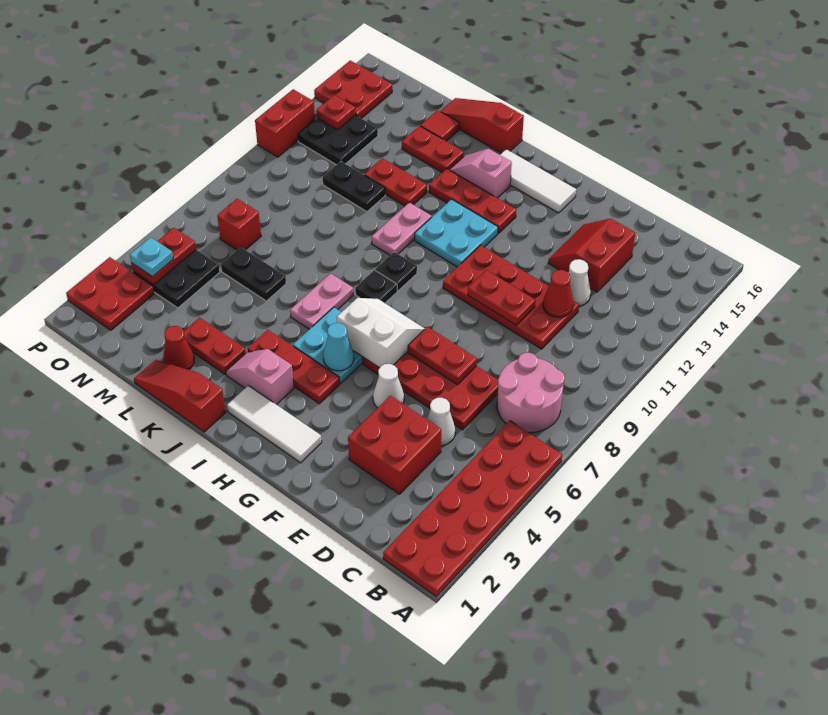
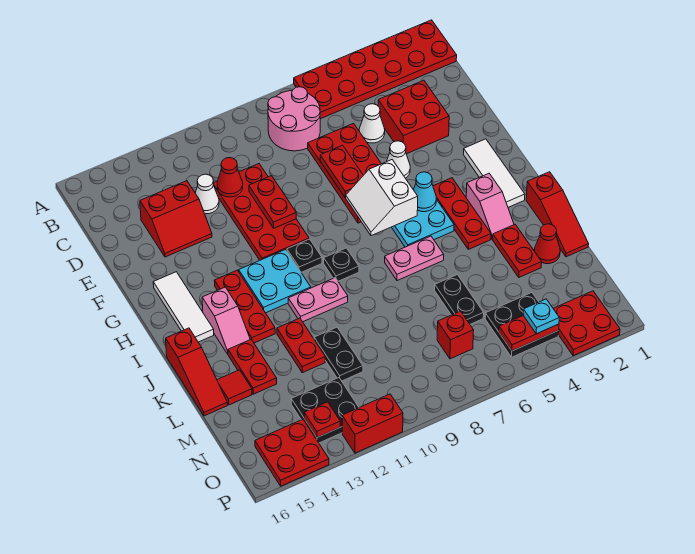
black plate I8 level 1 -> black plate H10 level 1

